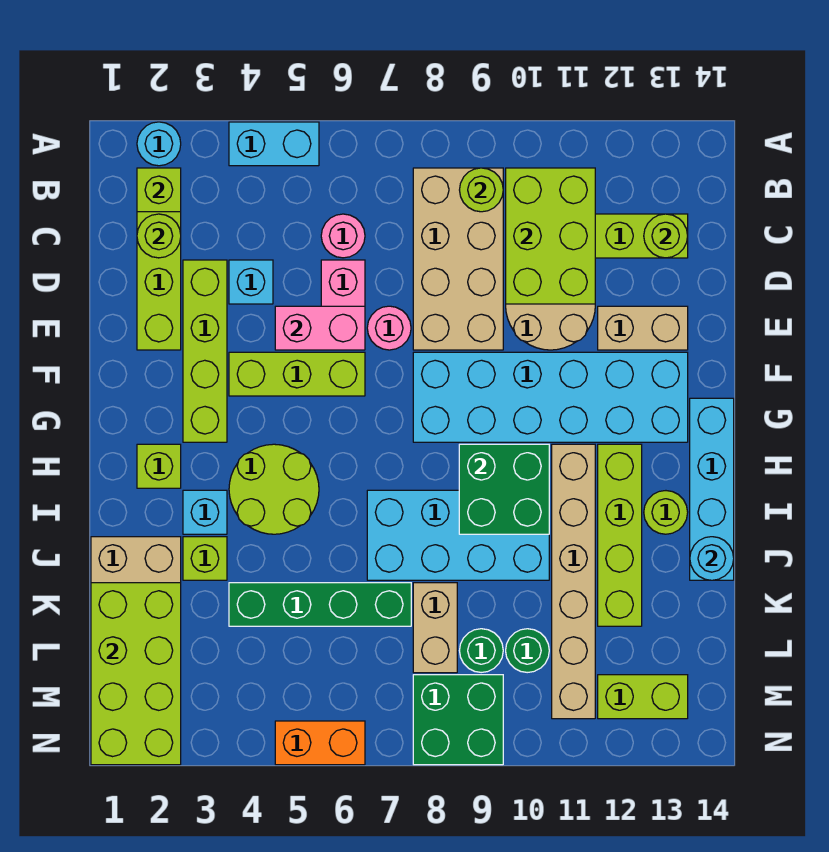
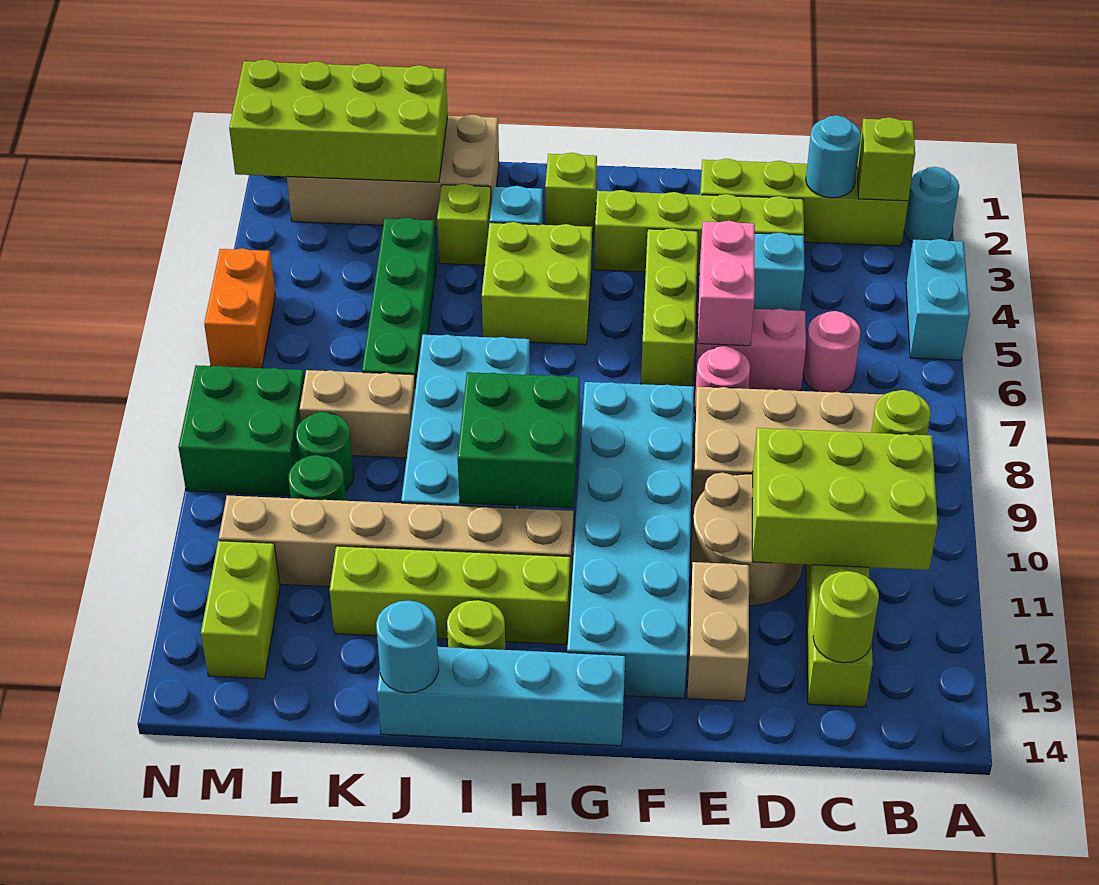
lime round brick C2 level 2 -> cyan round brick C2 level 2
lime round brick H4:I5 level 1 -> lime brick H4:I5 level 1

